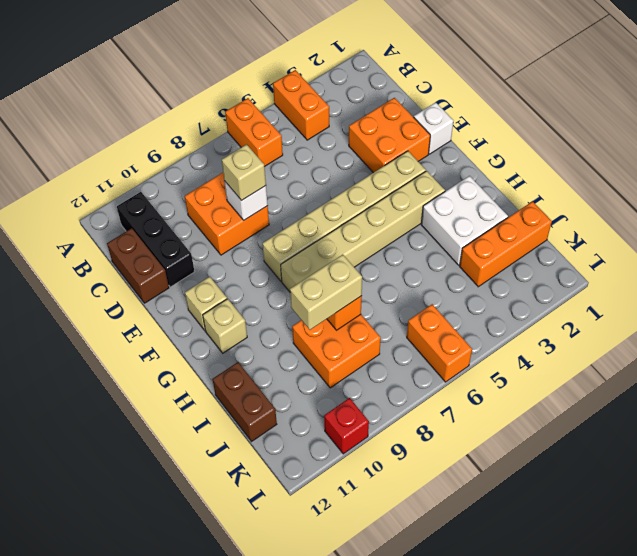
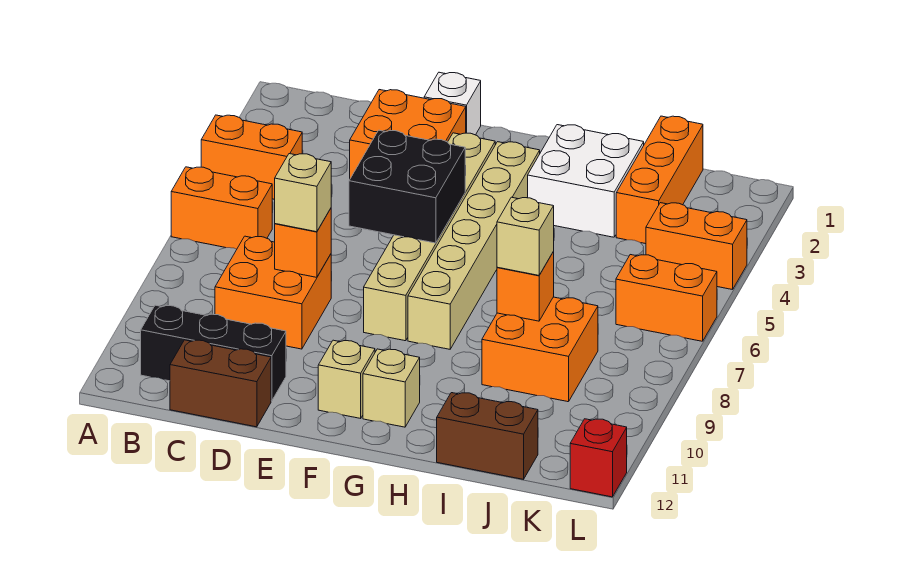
white brick D8 level 2 -> orange brick D8 level 2
none -> black brick E5:F6 level 2
tan brick I8:I9 level 3 -> tan brick I8 level 3
none -> orange brick K4:L4 level 1
red brick L10 level 1 -> red brick L12 level 1

